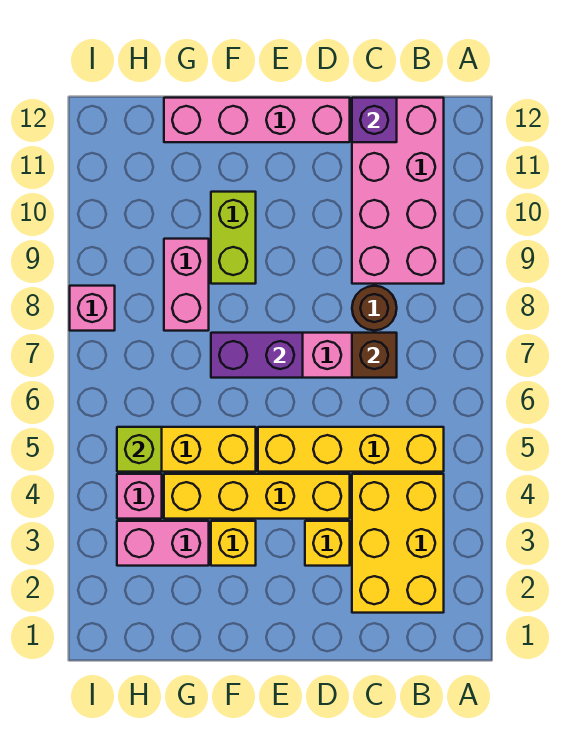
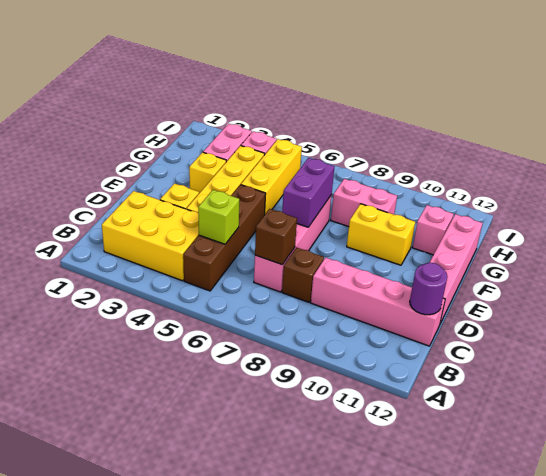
yellow brick B5:E5 level 1 -> brown brick B5:E5 level 1
pink brick B9:C12 level 1 -> pink brick C9:C12 level 1
brown round brick C8 level 1 -> brown brick C8 level 1
purple brick C12 level 2 -> purple round brick C12 level 2
lime brick F9:F10 level 1 -> yellow brick F9:F10 level 1
lime brick H5 level 2 -> lime brick C5 level 2
pink brick I8 level 1 -> pink brick G11 level 1

